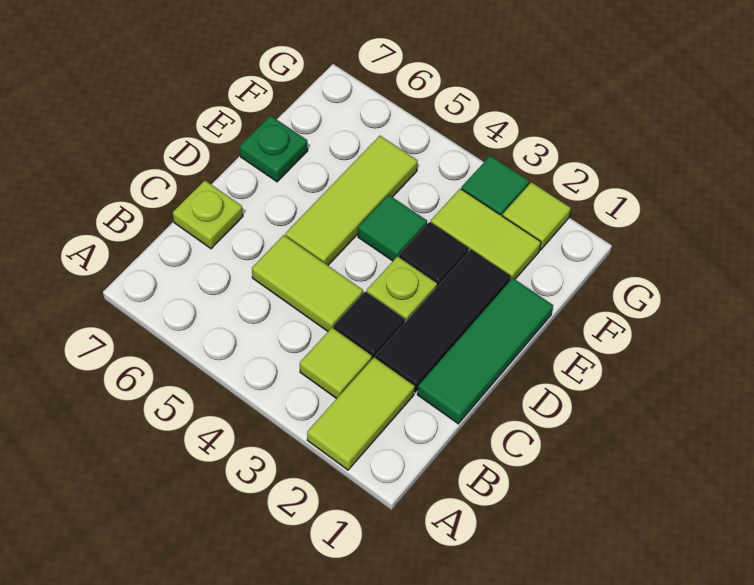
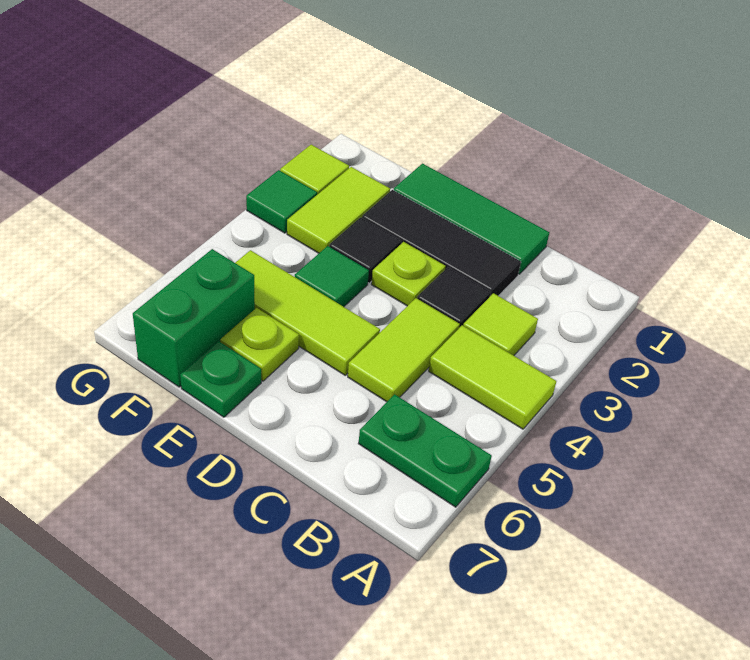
lime tile A2:B2 level 1 -> lime tile A4:B4 level 1
none -> green plate A6:B6 level 1
lime plate C7 level 1 -> lime plate E6 level 1
none -> green brick F6:F7 level 1

